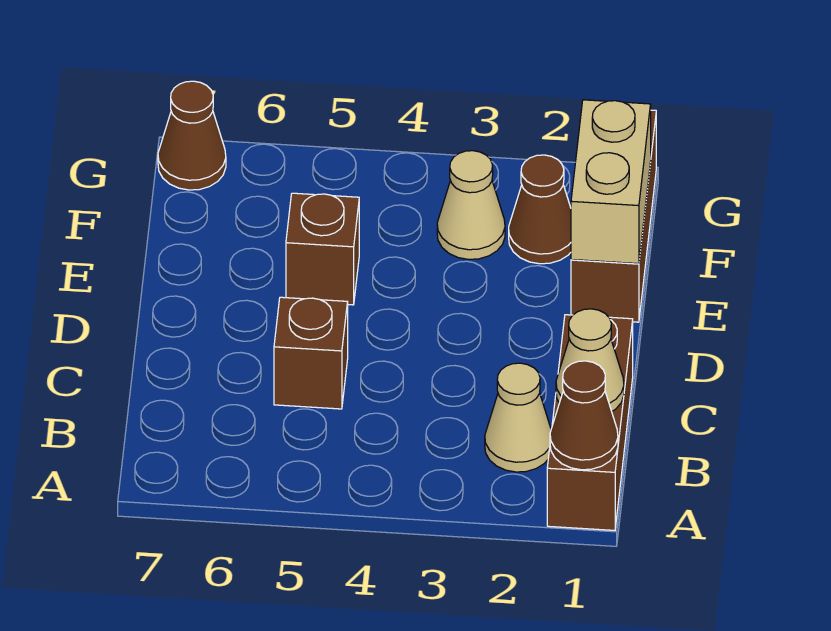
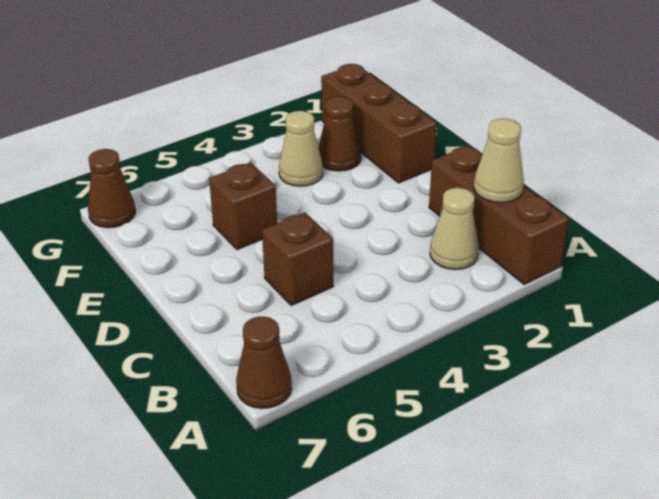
brown cone A1 level 2 -> brown cone A7 level 1
tan brick E1:F1 level 2 -> none

